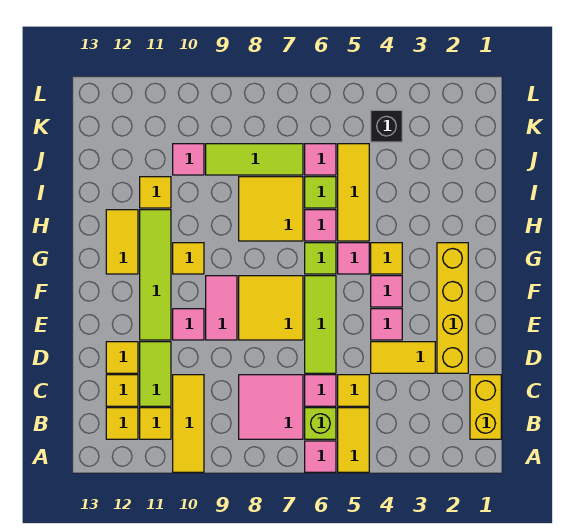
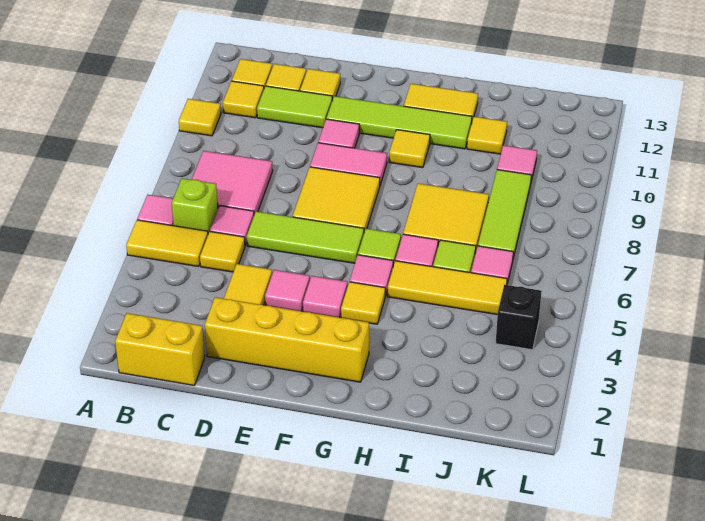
yellow tile A10:C10 level 1 -> yellow tile A10 level 1

